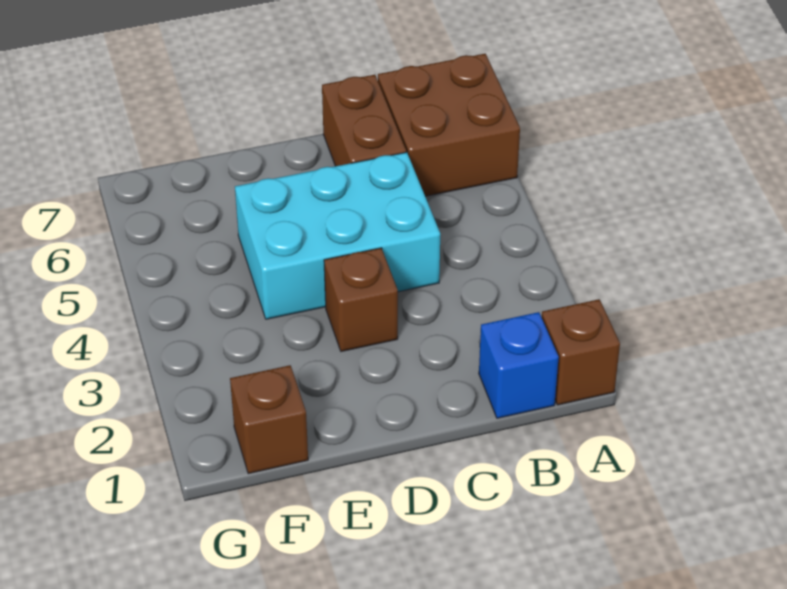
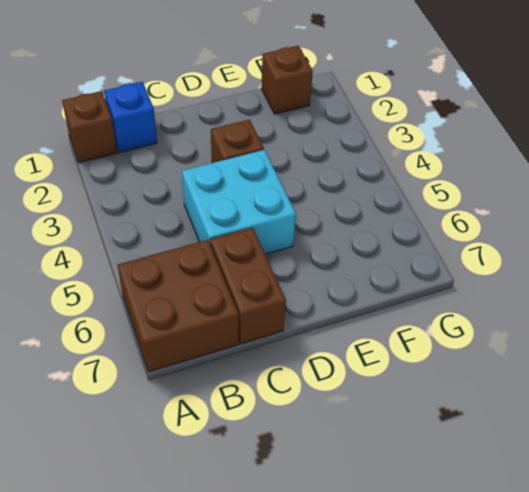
cyan brick C4:E5 level 1 -> cyan brick C4:D5 level 1

